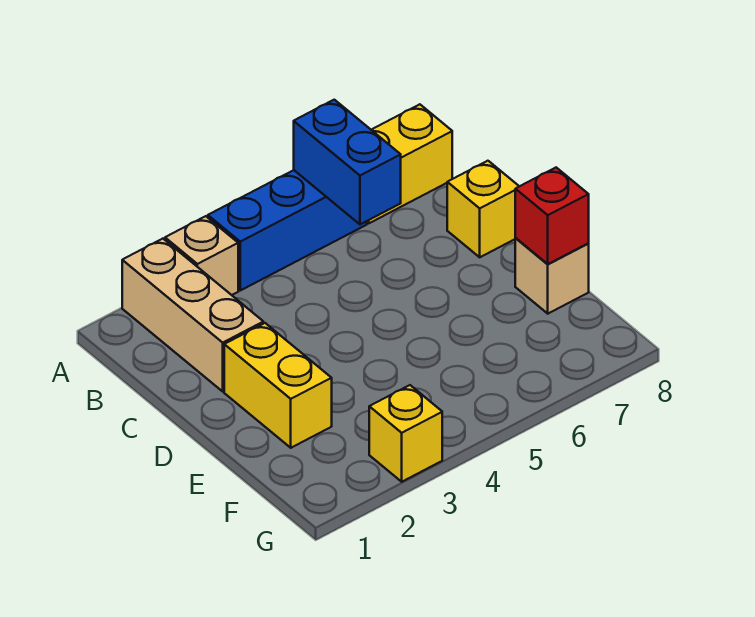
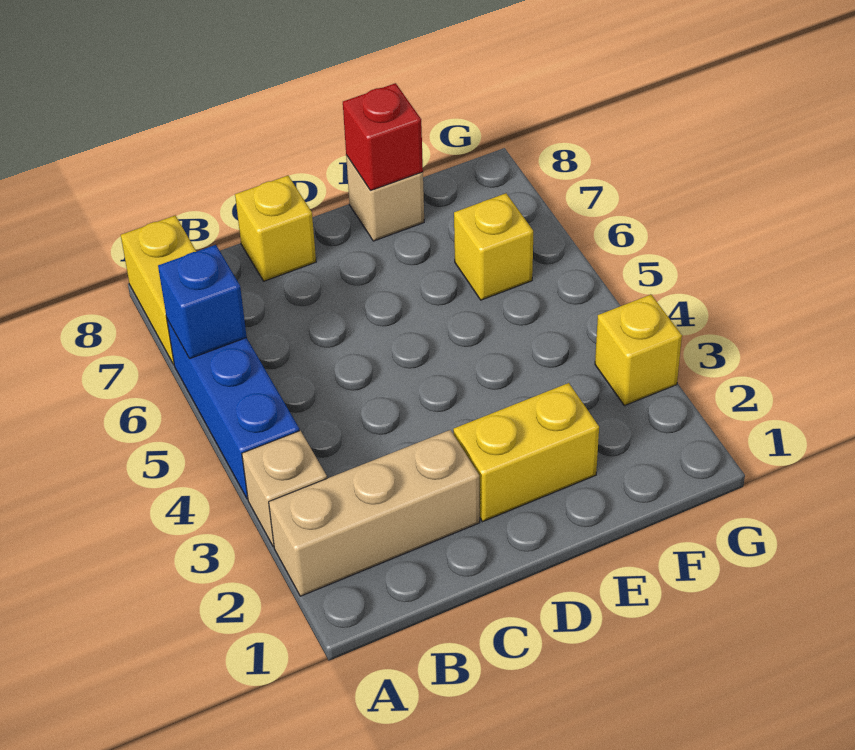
blue brick A6:B6 level 2 -> blue brick A6 level 2
none -> yellow brick F6 level 1

